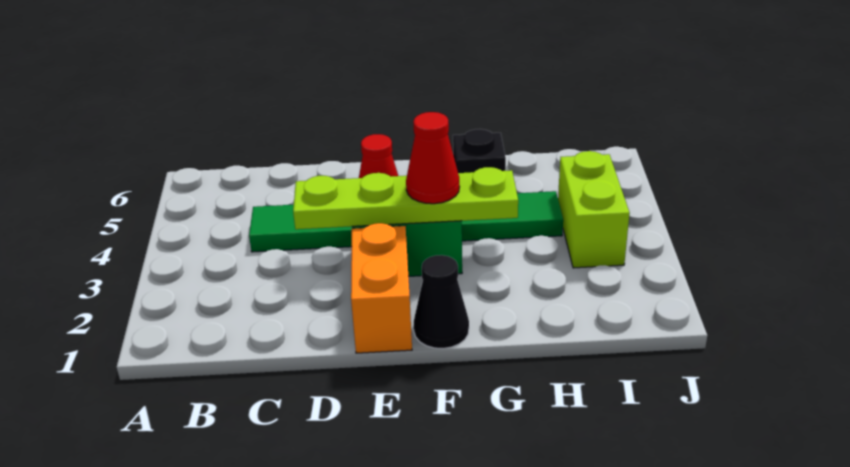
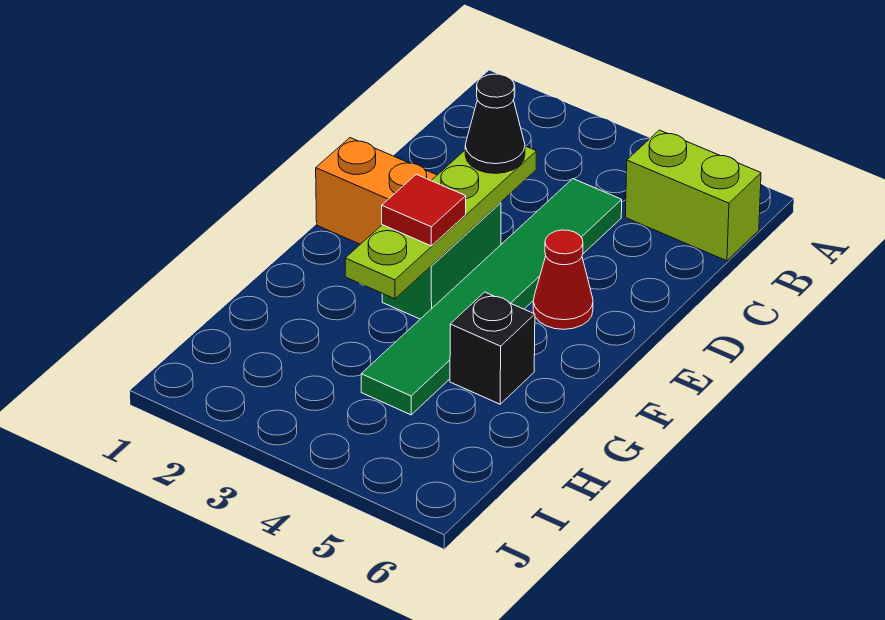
black cone F1 level 1 -> black cone D3 level 3
red cone F3 level 3 -> red tile F3 level 3
lime brick I3:I4 level 1 -> lime brick B5:B6 level 1

